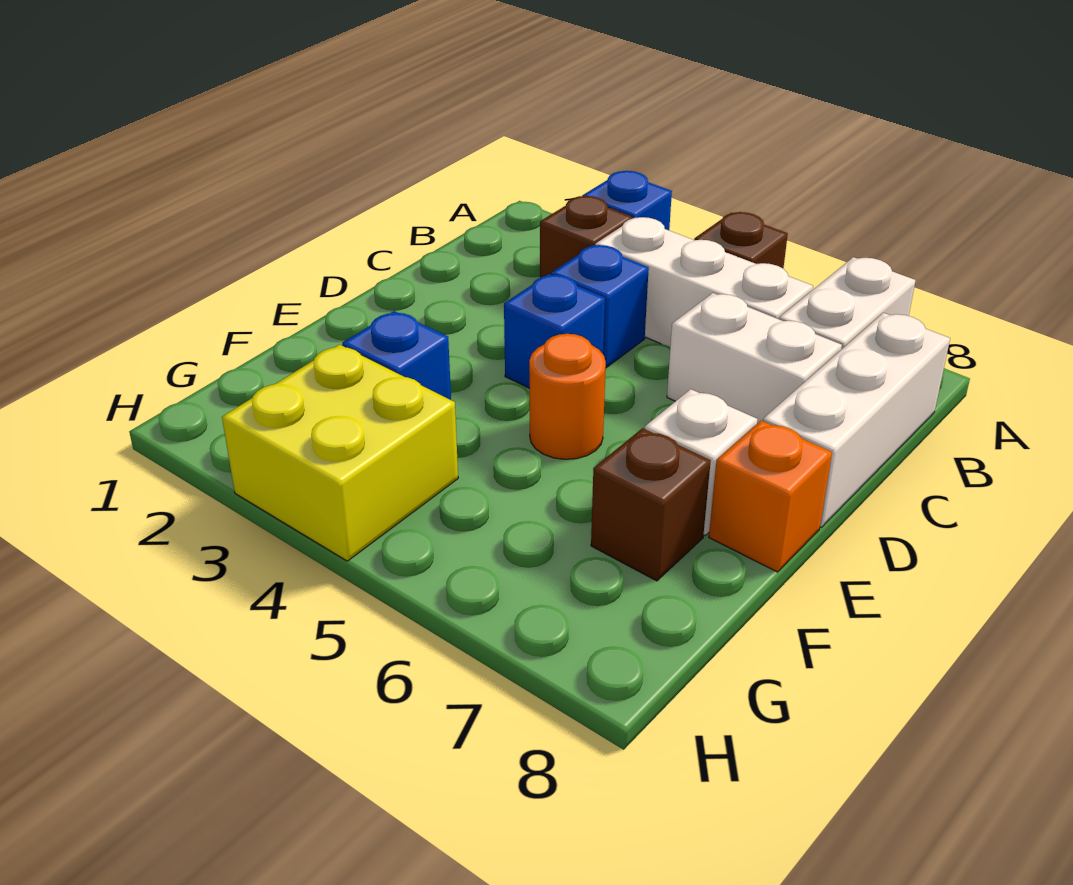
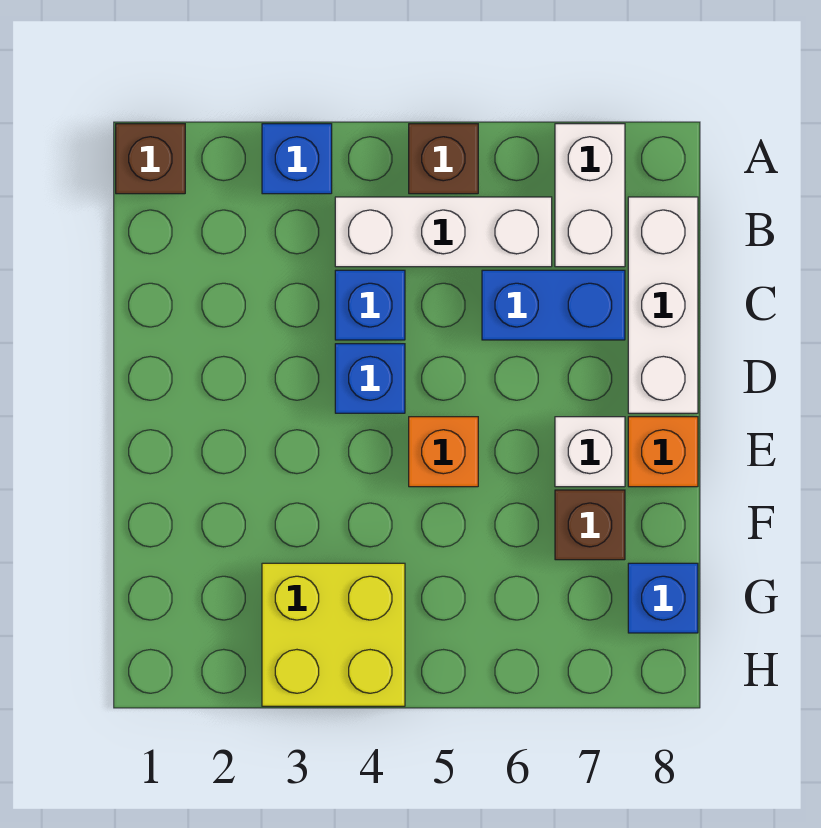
brown brick B3 level 1 -> brown brick A1 level 1
white brick C6:C7 level 1 -> blue brick C6:C7 level 1
orange round brick E5 level 1 -> orange brick E5 level 1
blue brick F3 level 1 -> blue brick G8 level 1

